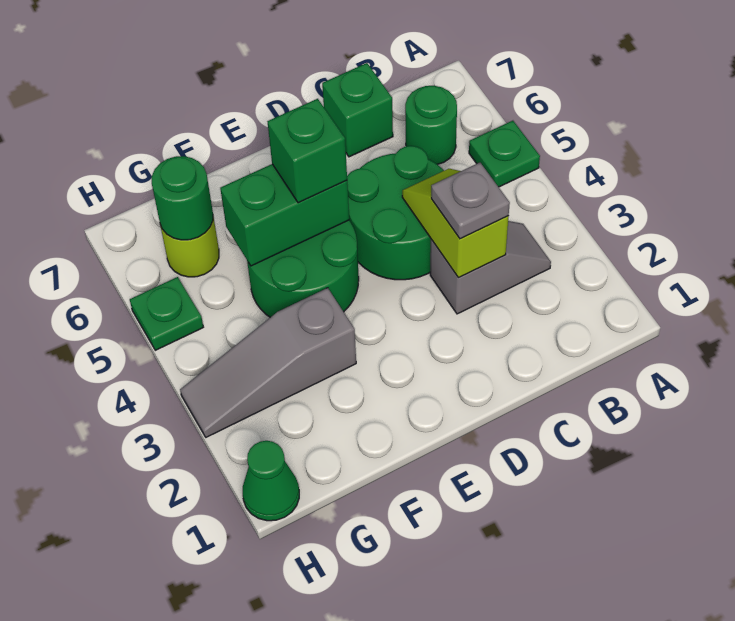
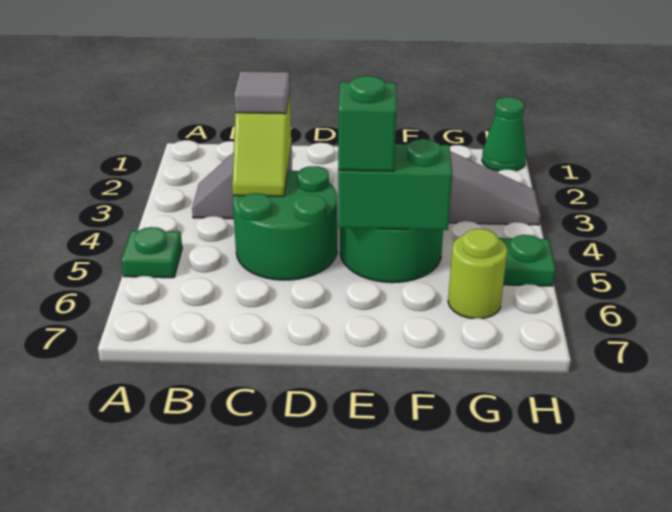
green round brick B6 level 1 -> none
grey plate C3 level 3 -> grey tile C3 level 3
green brick C7 level 1 -> none
green round brick G6 level 2 -> none

